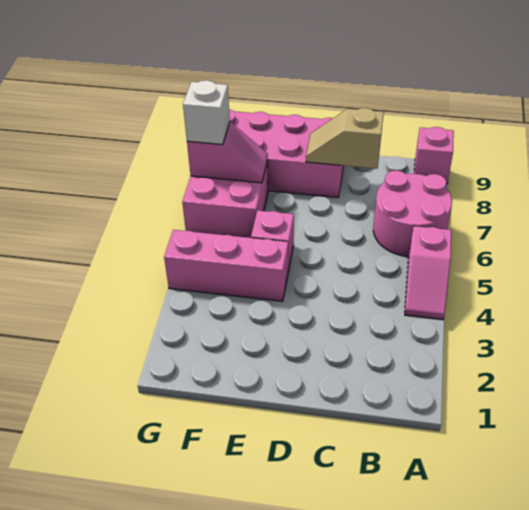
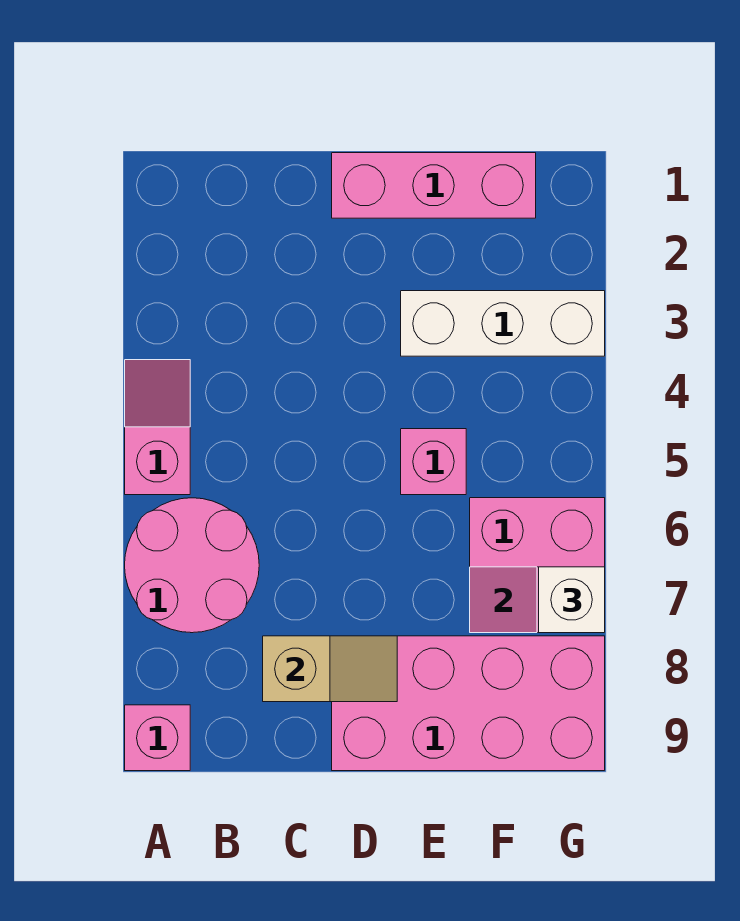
none -> white brick E3:G3 level 1
pink brick E4:G4 level 1 -> pink brick D1:F1 level 1

